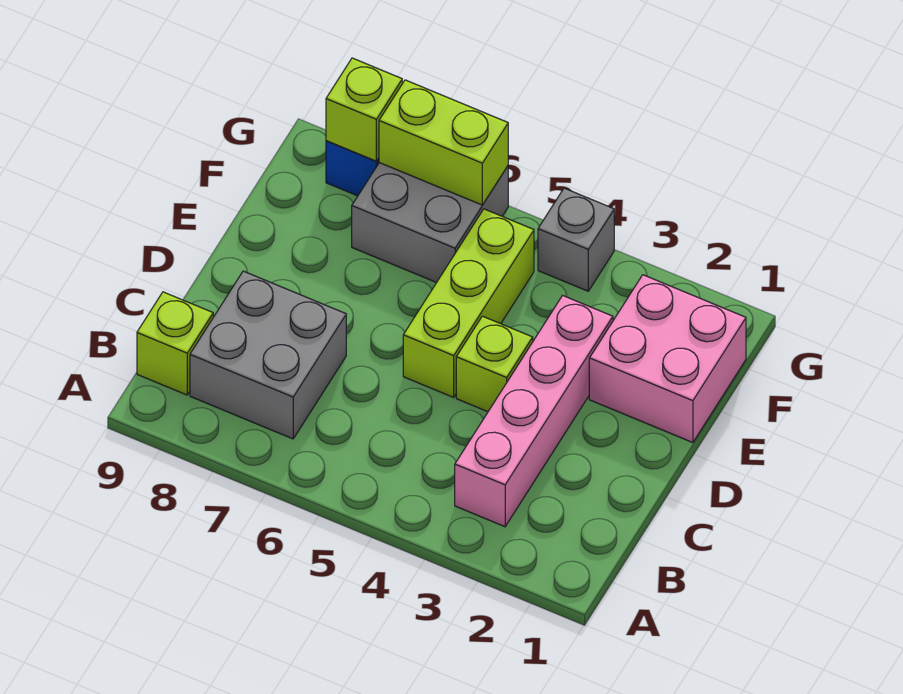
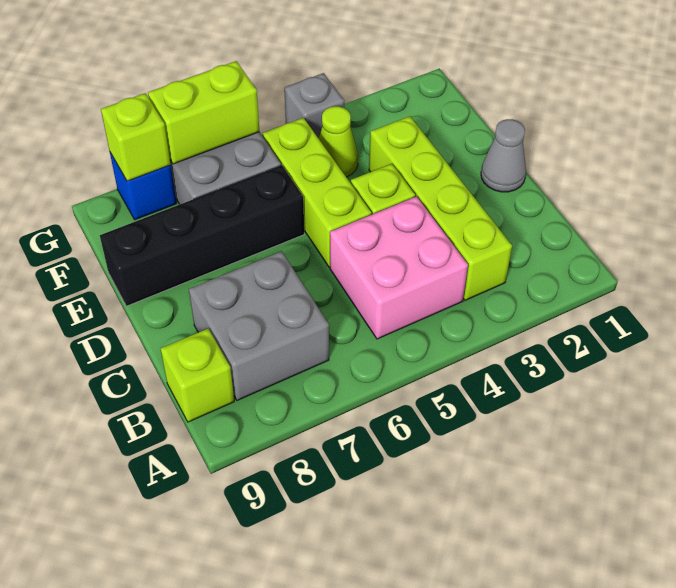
pink brick B3:E3 level 1 -> lime brick B3:E3 level 1
none -> grey cone D1 level 1
pink brick E1:F2 level 1 -> pink brick B4:C5 level 1
none -> black brick E6:E9 level 1
none -> lime cone F4 level 1

